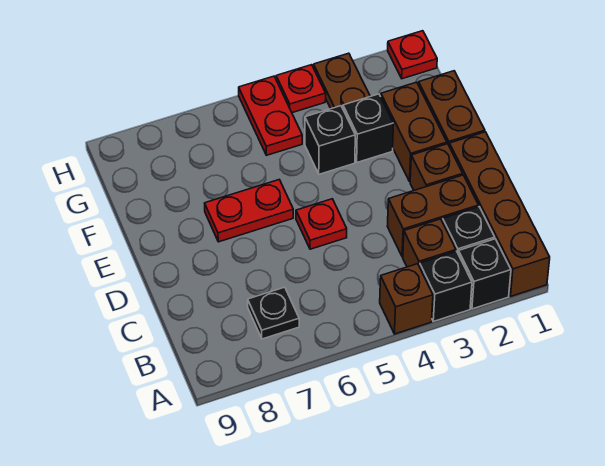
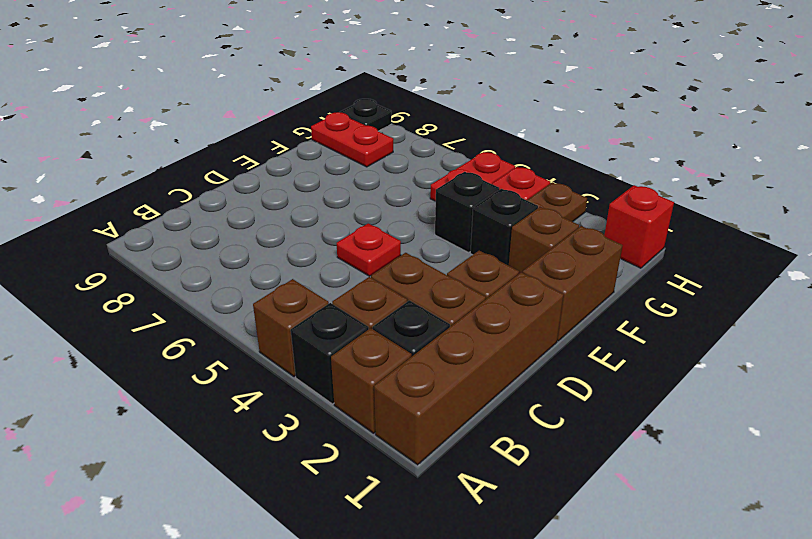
black brick A2 level 1 -> brown brick A2 level 1
black plate B7 level 1 -> black plate H9 level 1
brown brick E2:F2 level 1 -> brown brick F2 level 1
red plate E6:E7 level 1 -> red plate G8:G9 level 1
red plate H1 level 1 -> red brick H1 level 1

